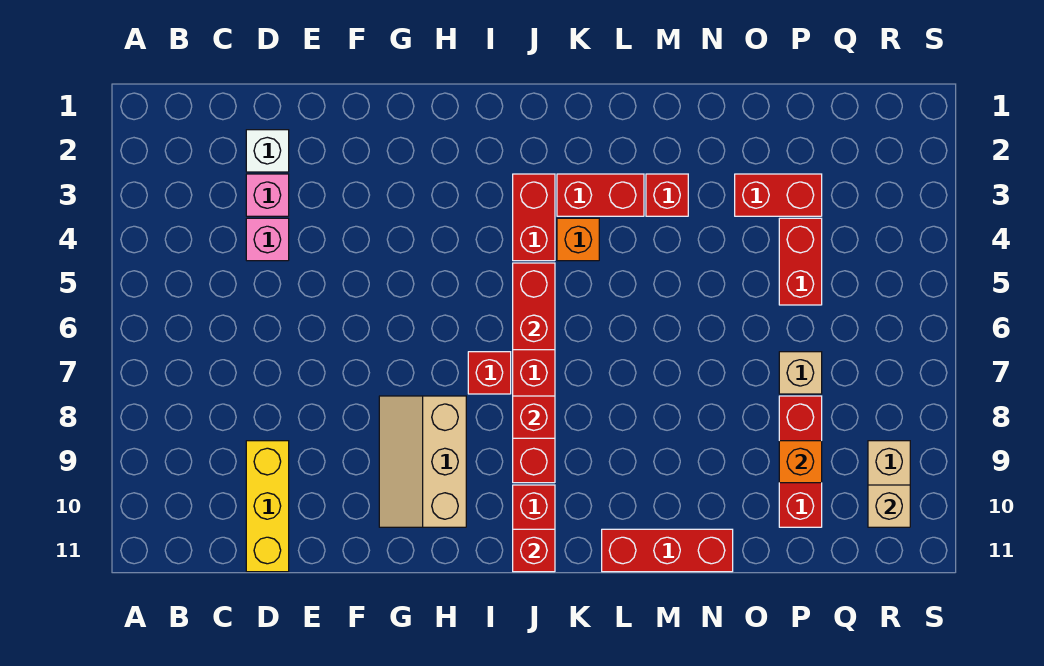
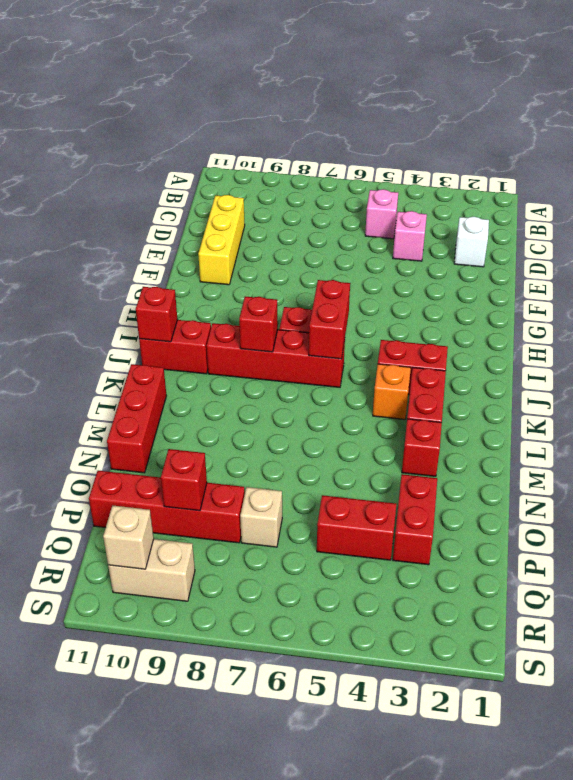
pink brick D3 level 1 -> pink brick C5 level 1
yellow brick D9:D11 level 1 -> yellow brick D10:F10 level 1
tan slope G8:H10 level 1 top H -> none
red brick J5:J6 level 2 -> red brick I6:J6 level 2
red brick P8:P10 level 1 -> red brick P8:P11 level 1
orange brick P9 level 2 -> red brick P9 level 2

